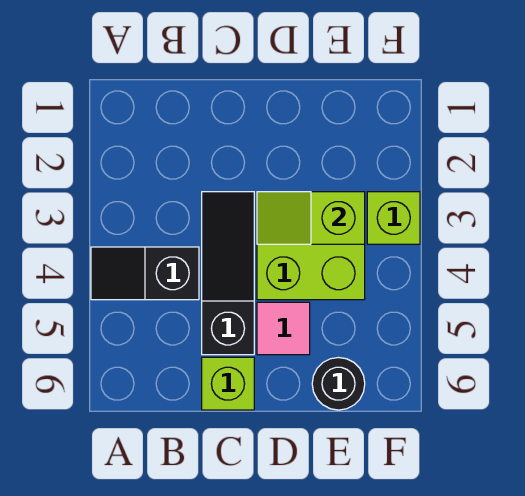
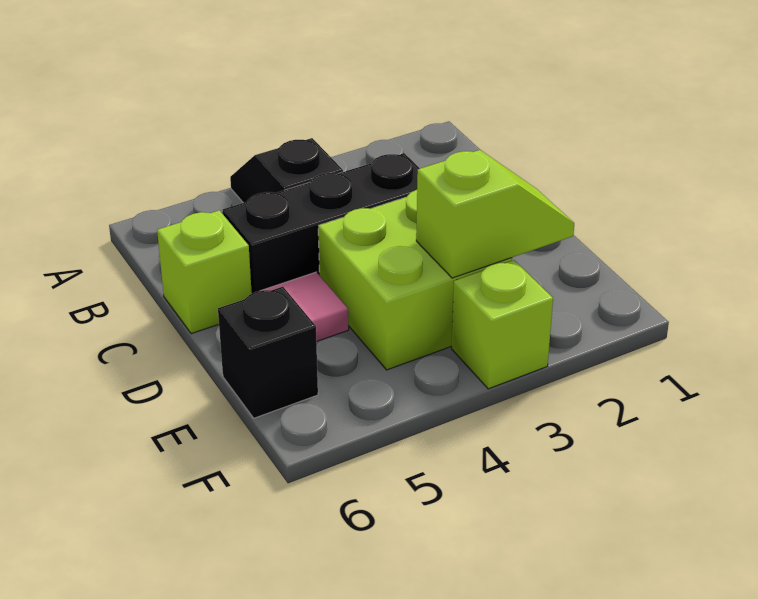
black slope C3:C5 level 1 top 5 -> black brick C3:C5 level 1
lime slope D3:E3 level 2 top E -> lime slope E2:E3 level 2 top 3
black round brick E6 level 1 -> black brick E6 level 1

